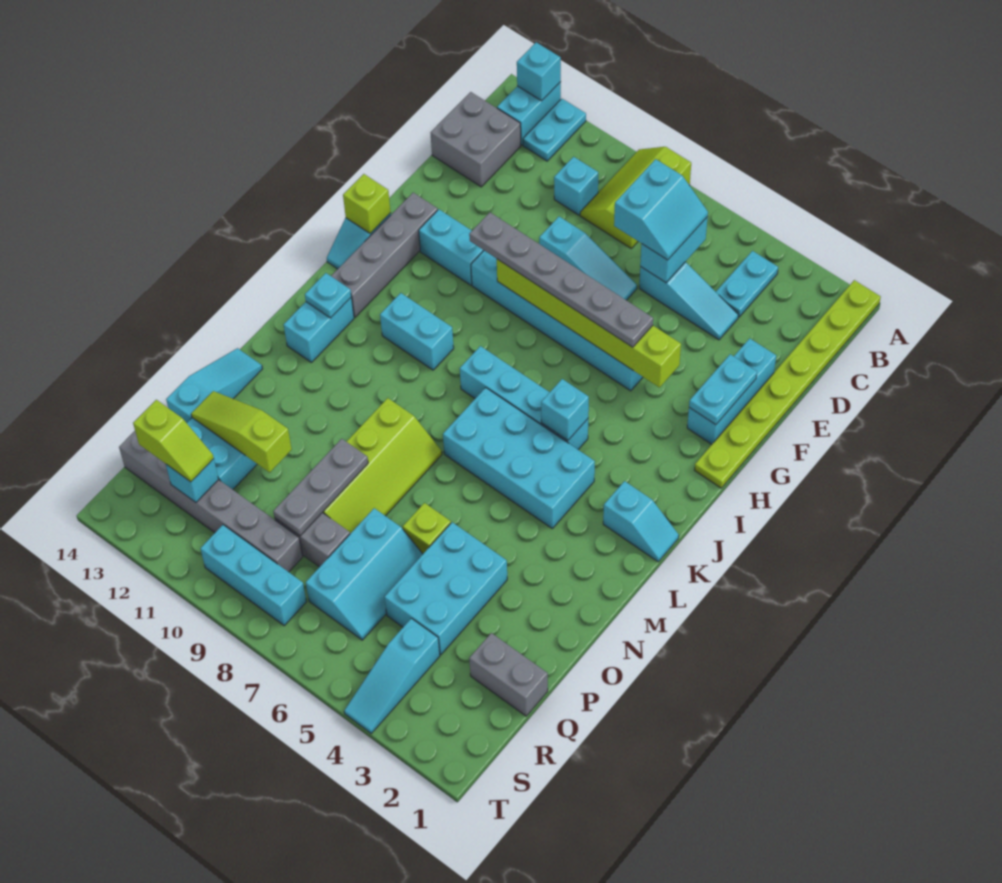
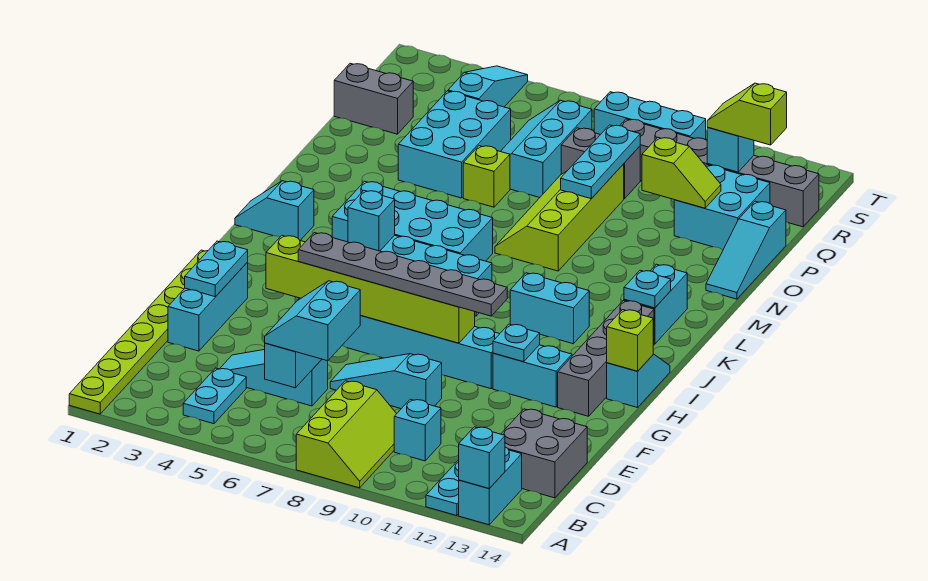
none -> cyan plate G11 level 2
grey plate O9:Q9 level 2 -> cyan plate O9:Q9 level 2
lime slope P11:P13 level 2 top 11 -> lime slope P11:P12 level 2 top 11

